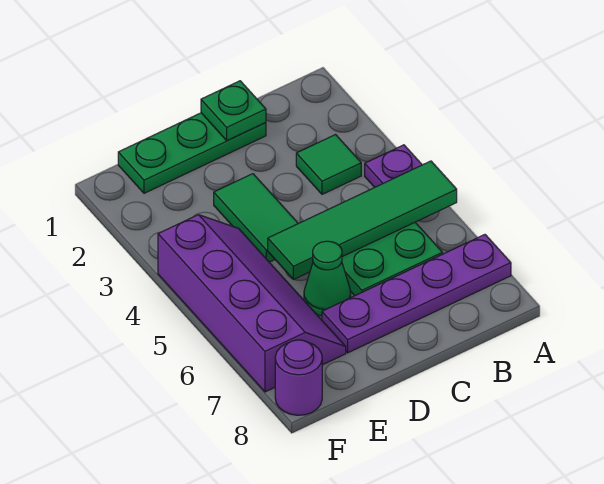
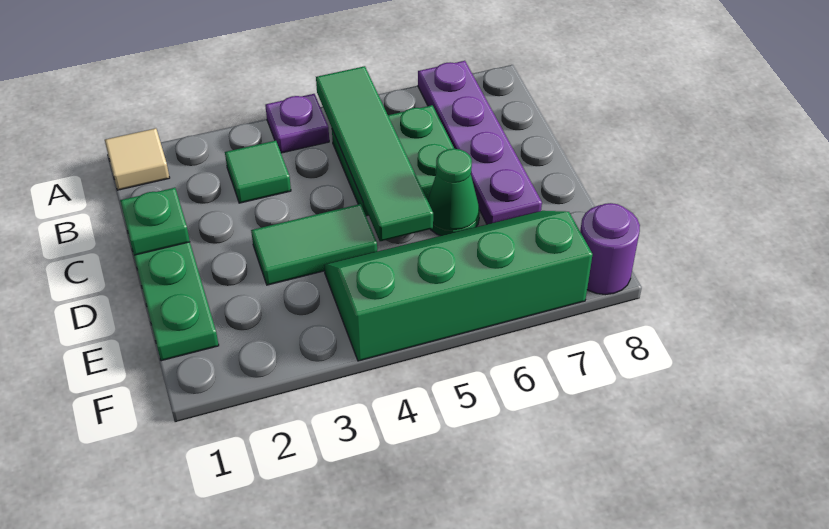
none -> tan tile A1 level 1
purple slope E4:F7 level 1 top F -> green slope E4:F7 level 1 top F

